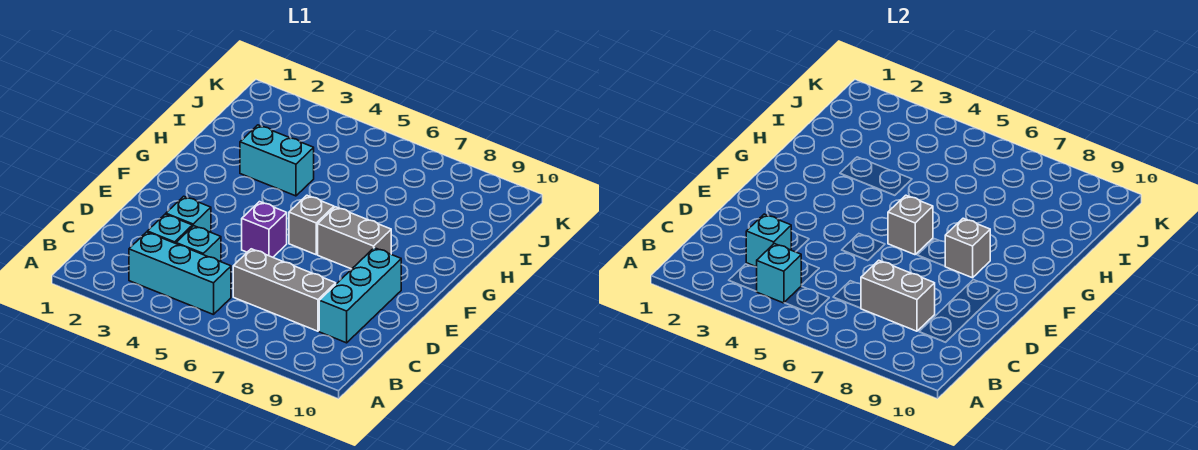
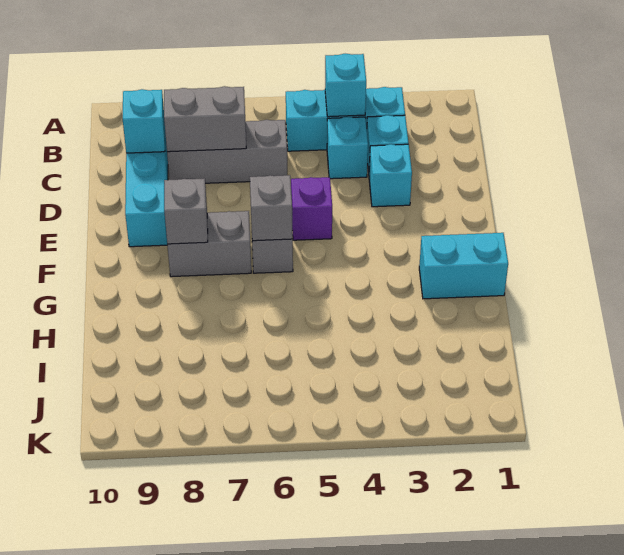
cyan brick C3 level 2 -> cyan brick C9 level 2
cyan brick H3:H4 level 1 -> cyan brick G1:G2 level 1

